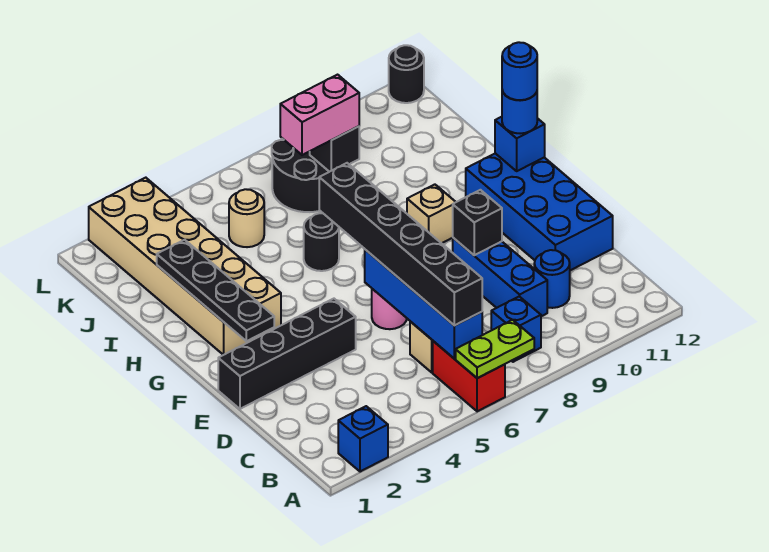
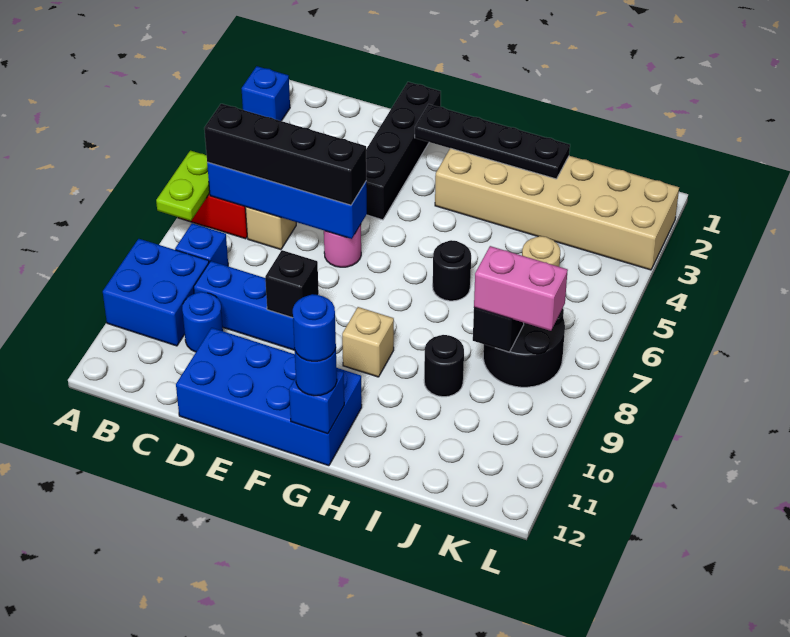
none -> blue brick A9:B10 level 1
black brick B6:G6 level 3 -> black brick B6:E6 level 3
pink brick J7:J8 level 3 -> pink brick J8:K8 level 3
black round brick L12 level 1 -> black round brick I9 level 1

